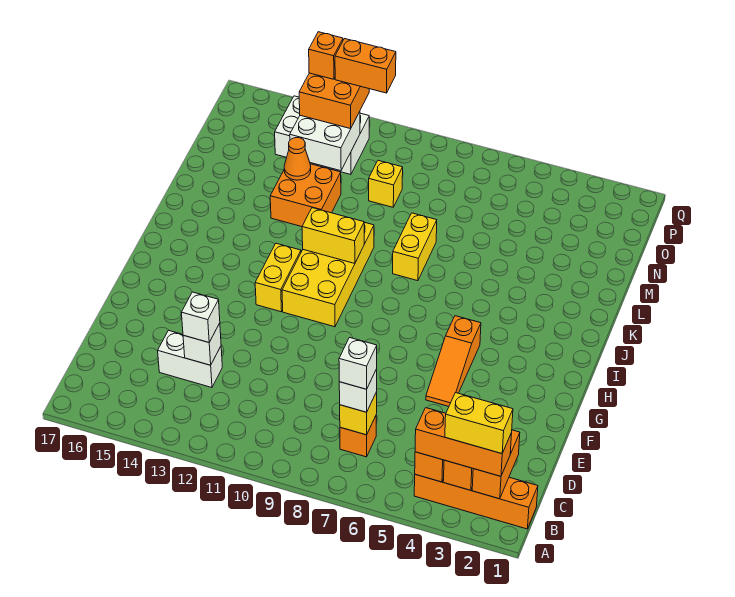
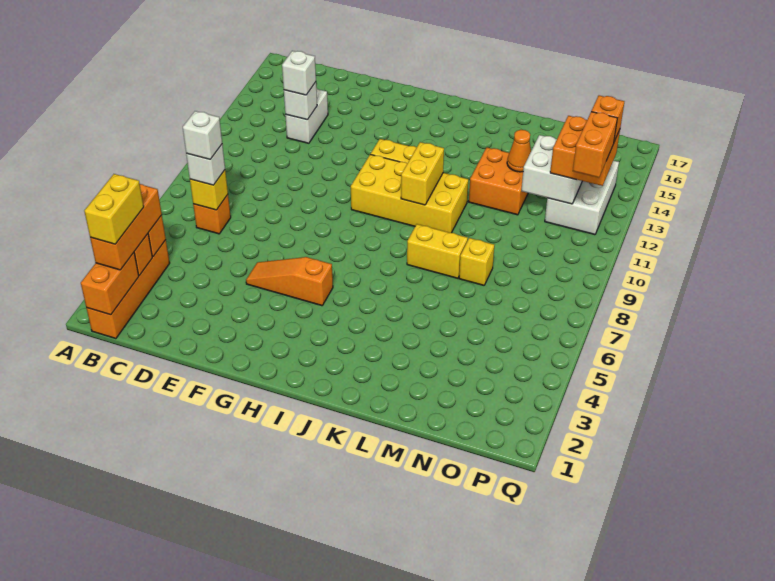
orange brick B2:C2 level 2 -> orange brick B1:B2 level 2
yellow brick N10 level 1 -> yellow brick M8 level 1

